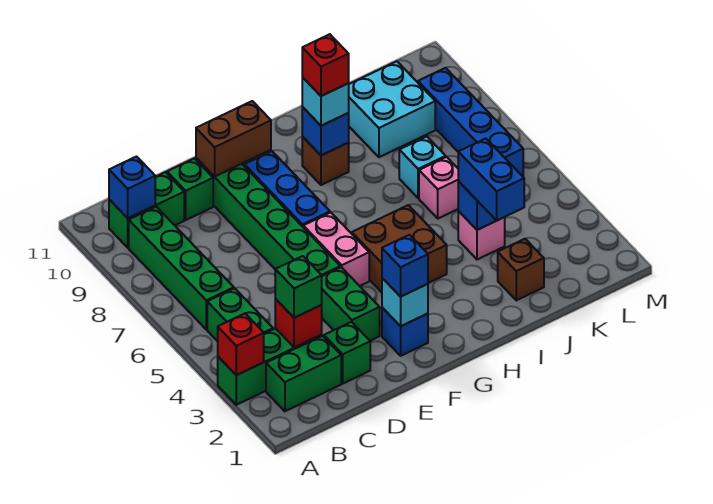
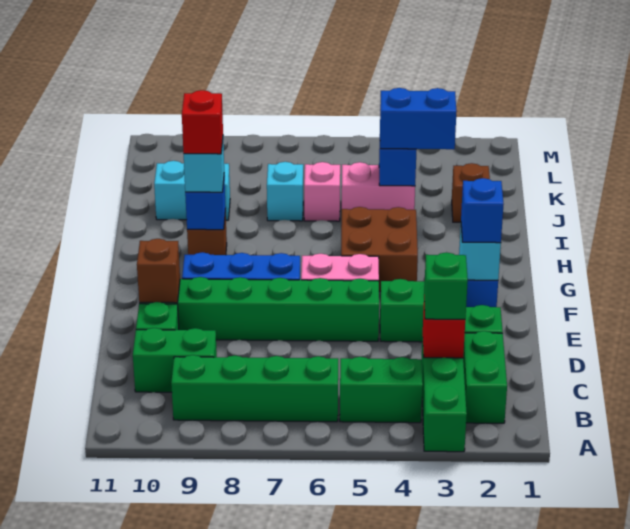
red brick A3 level 2 -> none
green brick B10:C10 level 1 -> green brick C9:C10 level 1
blue brick B10 level 2 -> none
brown brick E10:F10 level 2 -> brown brick E10 level 2
pink brick J4 level 1 -> pink brick J4:J5 level 1
cyan brick J9:K10 level 1 -> cyan brick J9:J10 level 1
blue brick L6:L9 level 1 -> none

